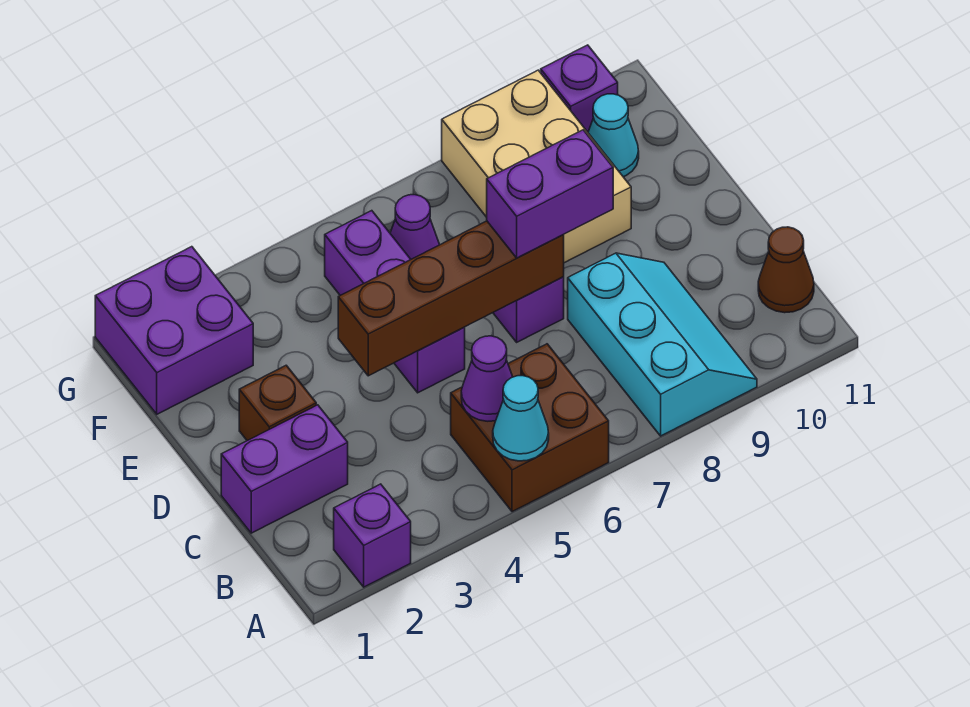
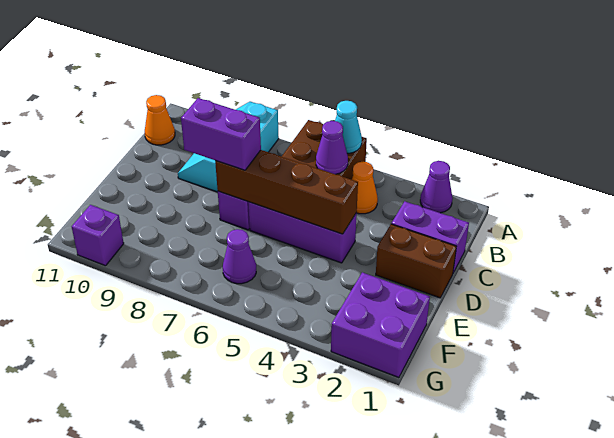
purple brick A2 level 1 -> purple cone A2 level 1
none -> orange cone B4 level 1
brown cone B11 level 1 -> orange cone B11 level 1
brown brick D2 level 1 -> brown brick D1:D2 level 1
purple brick D5:F5 level 1 -> purple brick D4:D6 level 1
tan brick E8:G9 level 1 -> none
cyan cone F10 level 1 -> none

